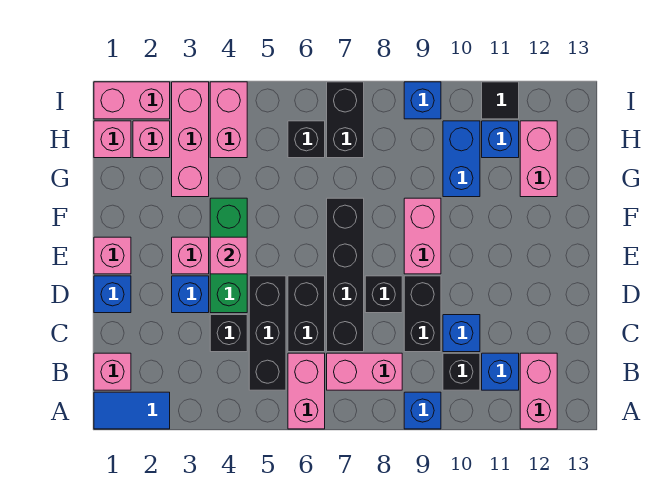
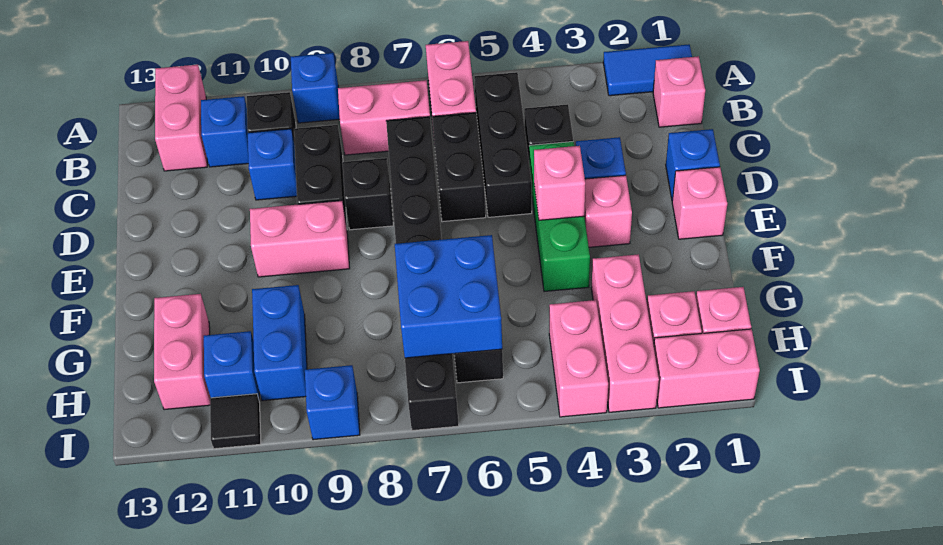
pink brick E9:F9 level 1 -> pink brick E9:E10 level 1
none -> blue brick G6:H7 level 2

